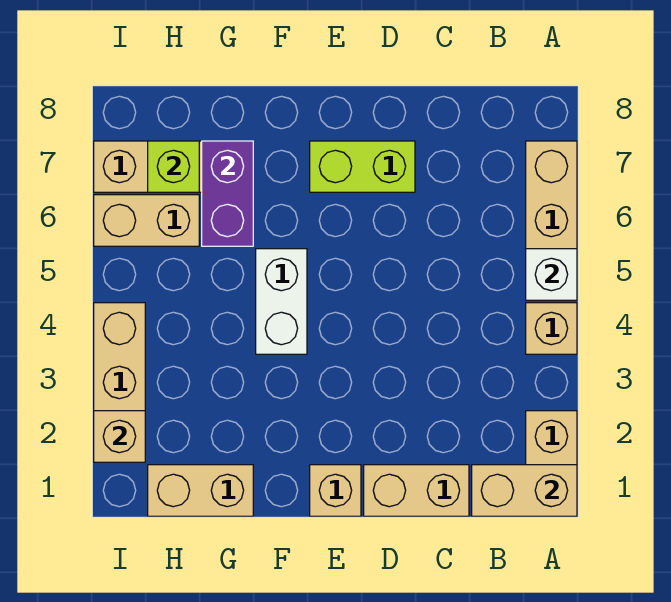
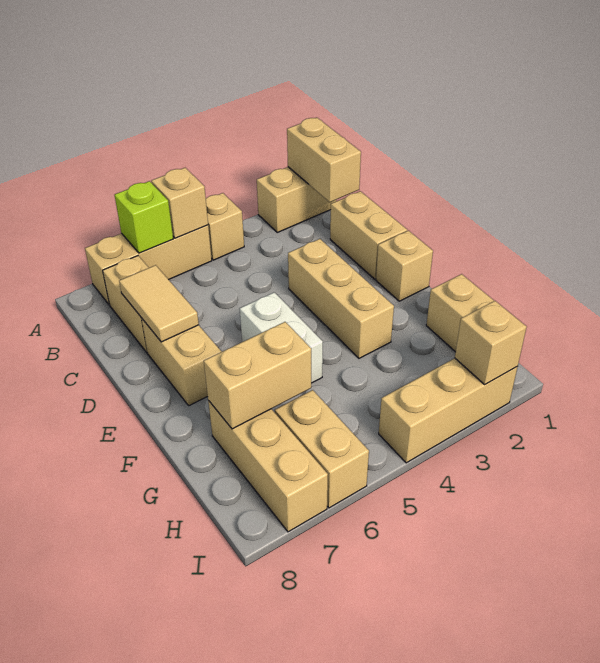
white brick A5 level 2 -> tan brick A5 level 2
none -> tan brick B7:C7 level 1
none -> tan tile C7:D7 level 2
none -> tan brick D3:F3 level 1
lime brick D7:E7 level 1 -> tan brick D7:E7 level 1
white brick F4:F5 level 1 -> white brick E5:F5 level 1
purple brick G6:G7 level 2 -> tan brick G6:G7 level 2
lime brick H7 level 2 -> lime brick A6 level 2

